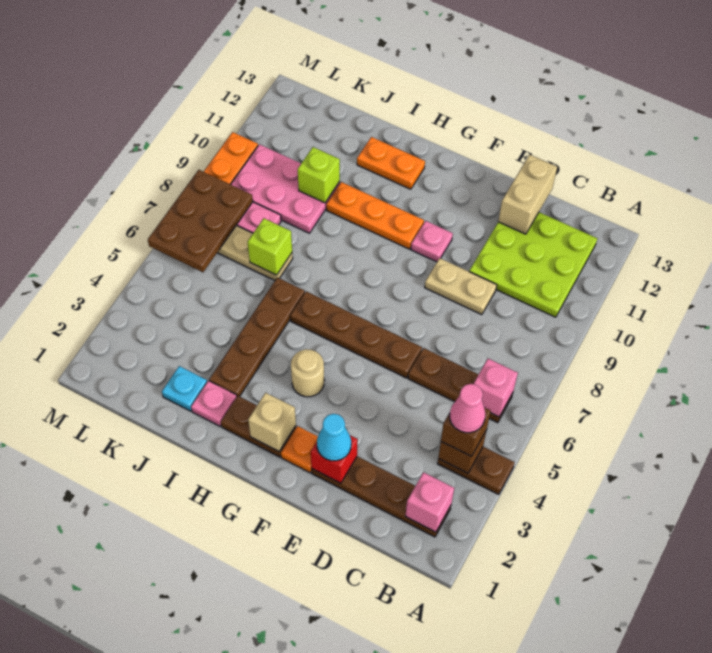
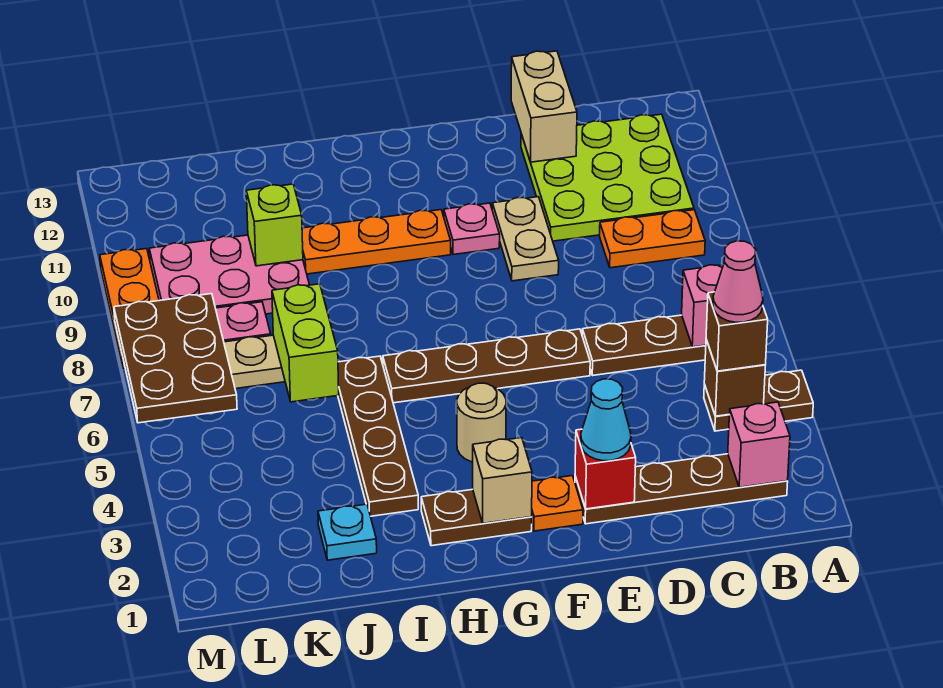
tan plate D9:E9 level 1 -> tan plate E9:E10 level 1
orange plate H12:I12 level 1 -> orange plate B9:C9 level 1
pink plate I2 level 1 -> none
lime brick J7 level 2 -> lime brick J6:J7 level 2

